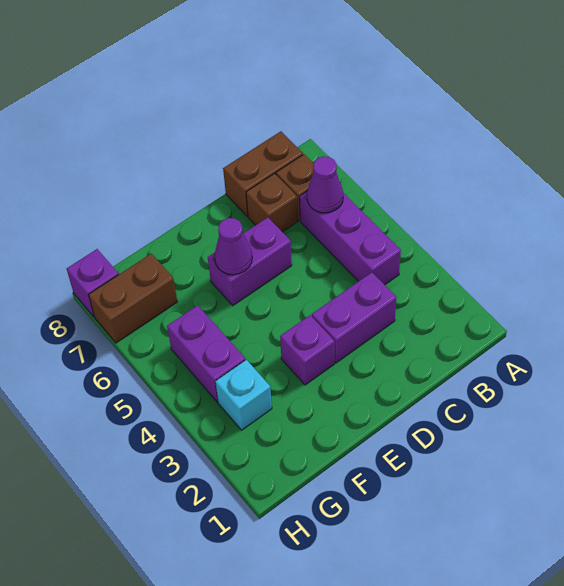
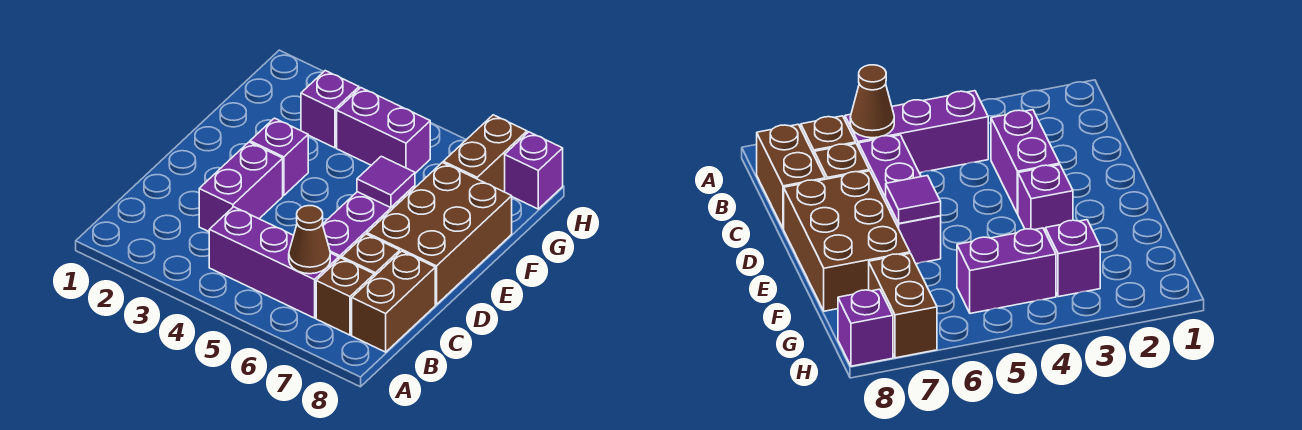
purple cone B6 level 2 -> brown cone B6 level 2
purple brick D6:E6 level 1 -> purple brick C6:E6 level 1
none -> brown brick D7:F8 level 1
purple cone E6 level 2 -> purple tile E6 level 2
cyan brick G3 level 1 -> purple brick G3 level 1

